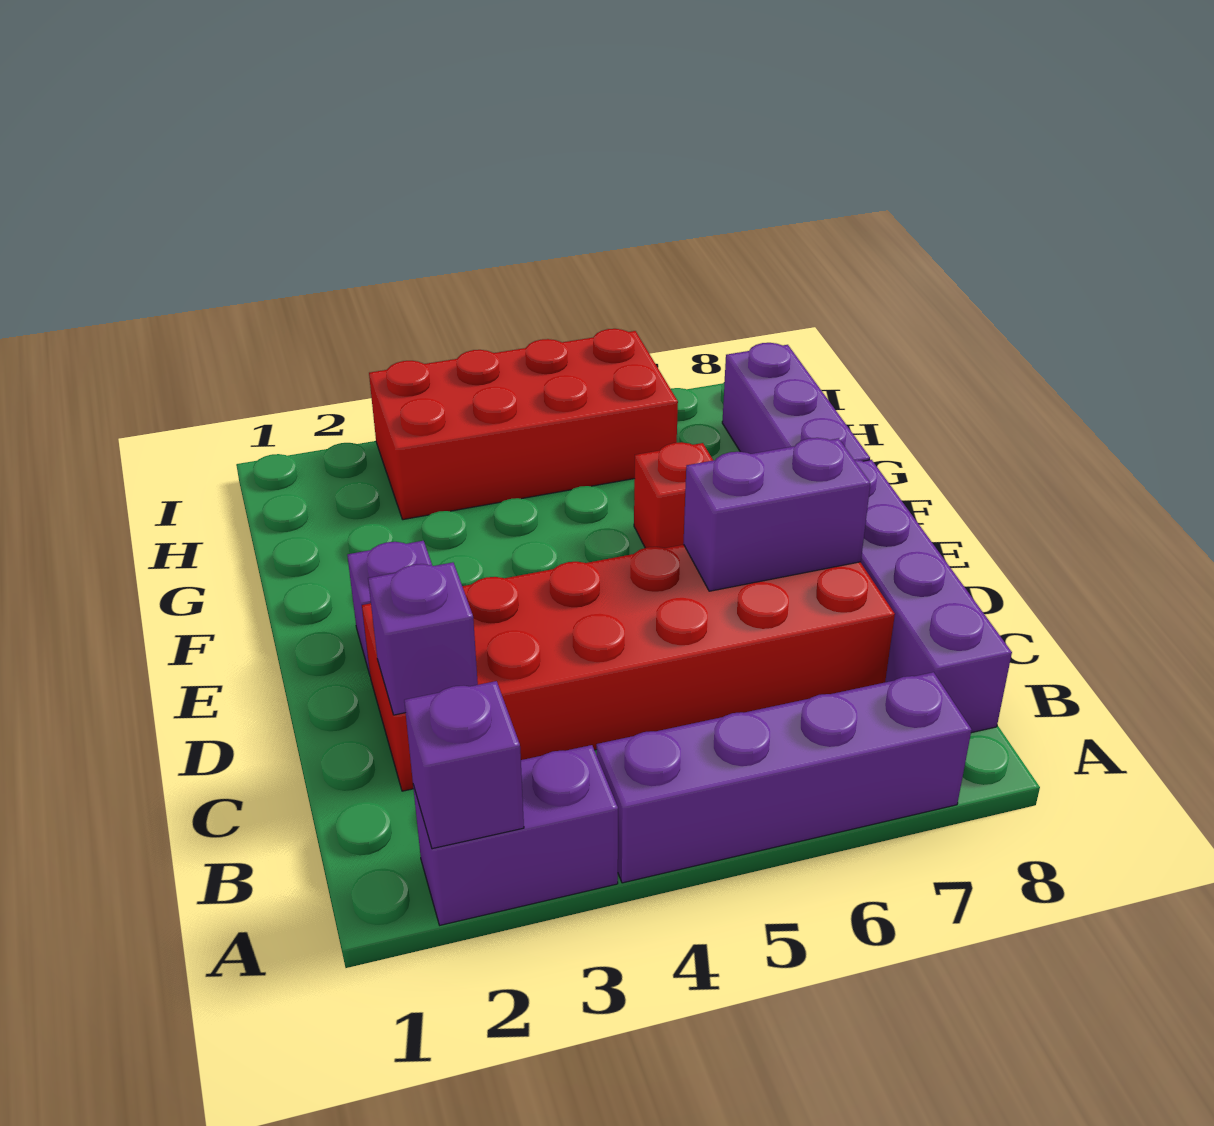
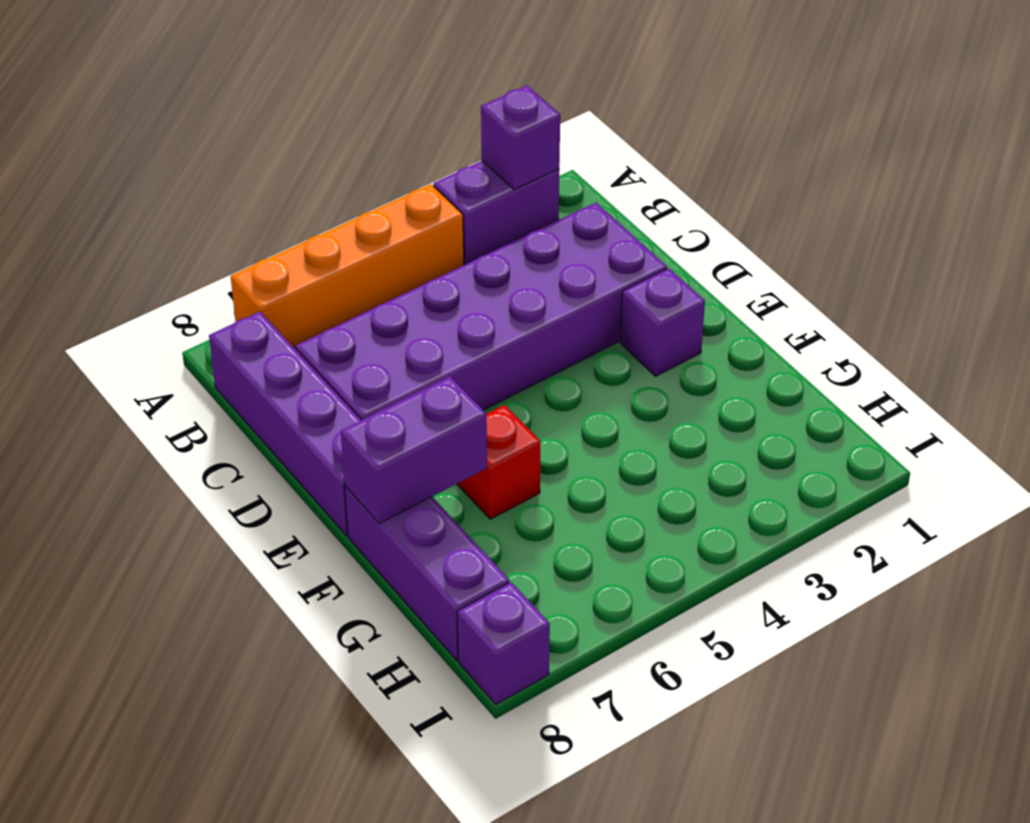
purple brick A4:A7 level 1 -> orange brick A4:A7 level 1
red brick C2:D7 level 1 -> purple brick C2:D7 level 1
purple brick C2 level 2 -> purple brick I8 level 1
purple brick D6:D7 level 2 -> purple brick F7:F8 level 2
red brick H3:I6 level 1 -> none

